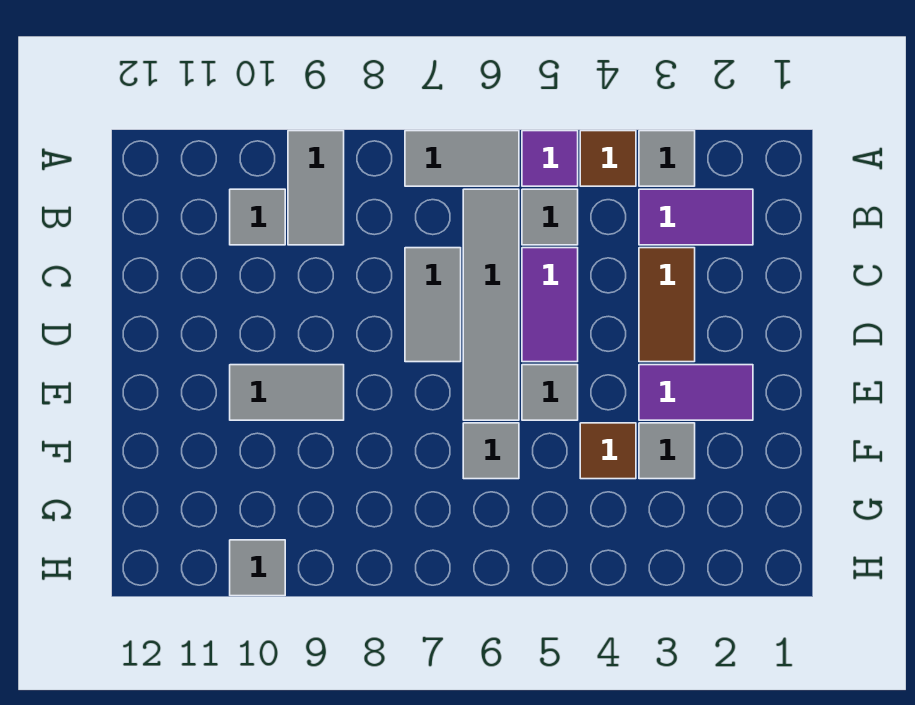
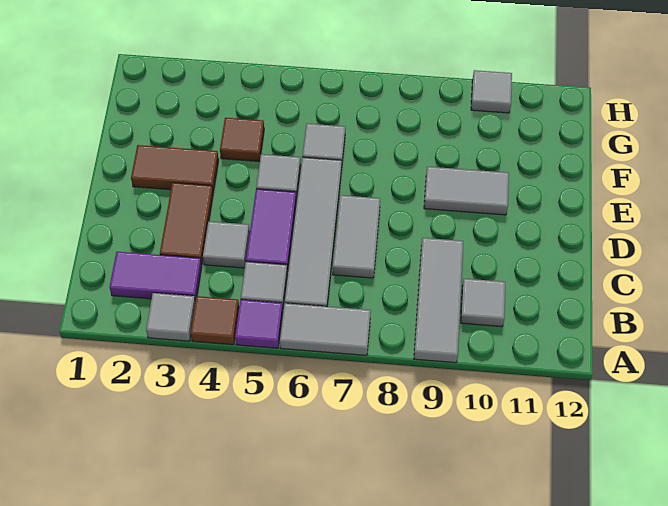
grey tile A9:B9 level 1 -> grey tile A9:C9 level 1
purple tile E2:E3 level 1 -> brown tile E2:E3 level 1
grey tile F3 level 1 -> grey tile C4 level 1

